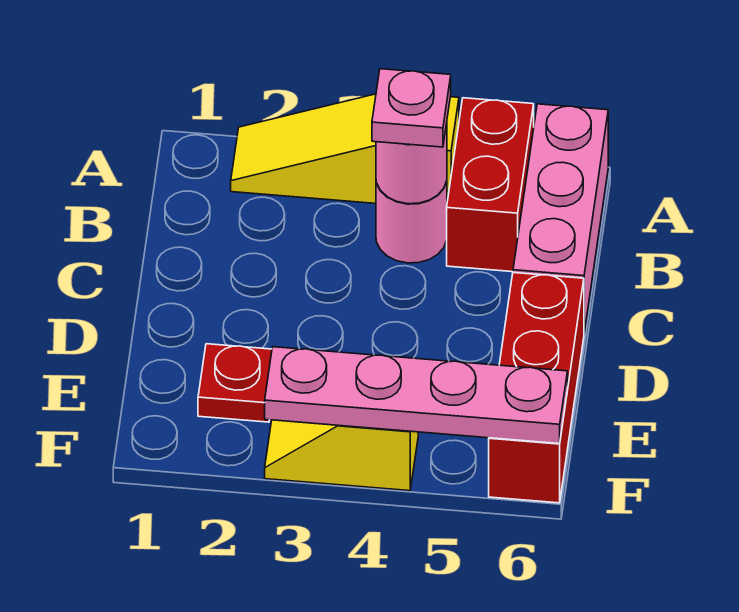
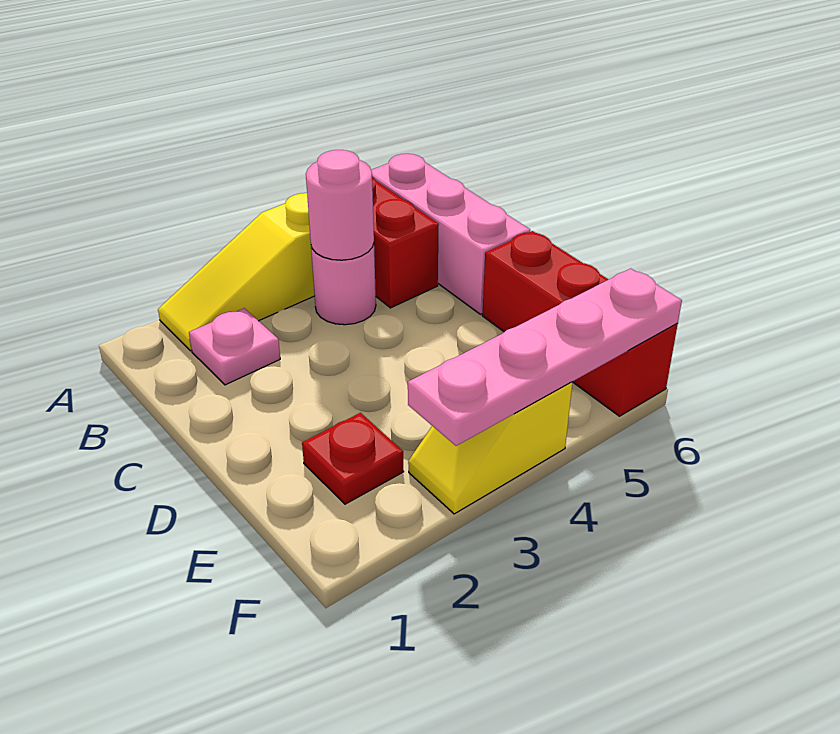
pink plate B4 level 3 -> pink plate B2 level 1

